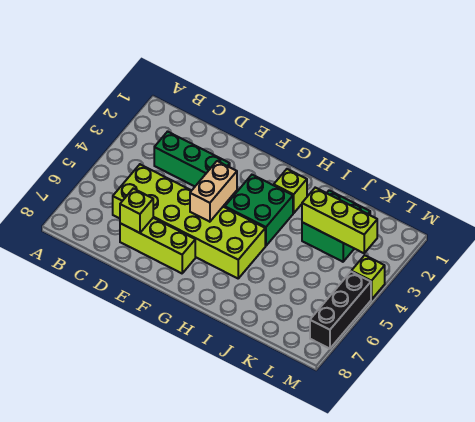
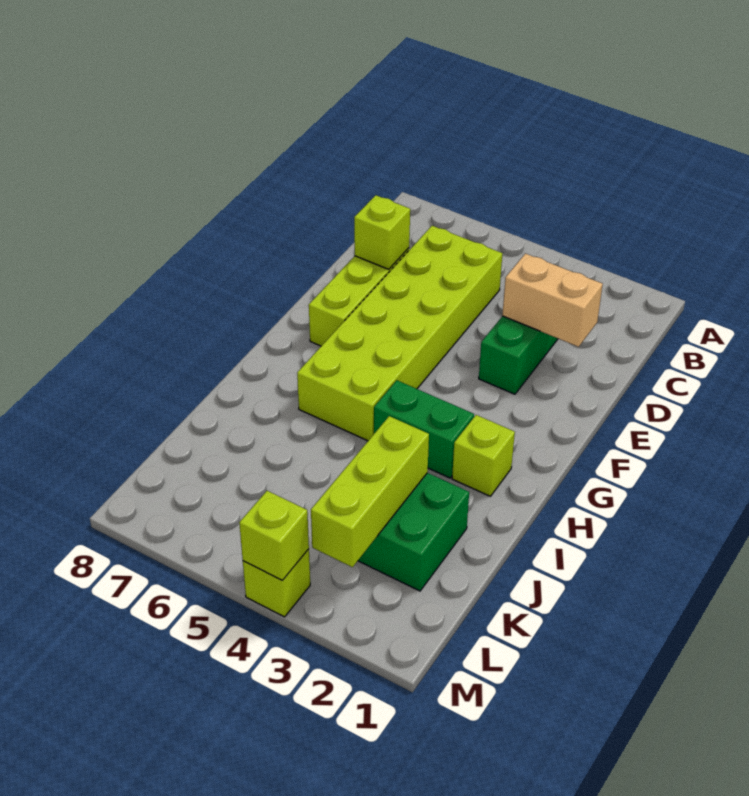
tan brick F4:F5 level 2 -> tan brick D2:D3 level 2
green brick G3:H4 level 1 -> green brick H3:H4 level 1
none -> lime brick M4 level 2
black brick M5:M7 level 1 -> none

